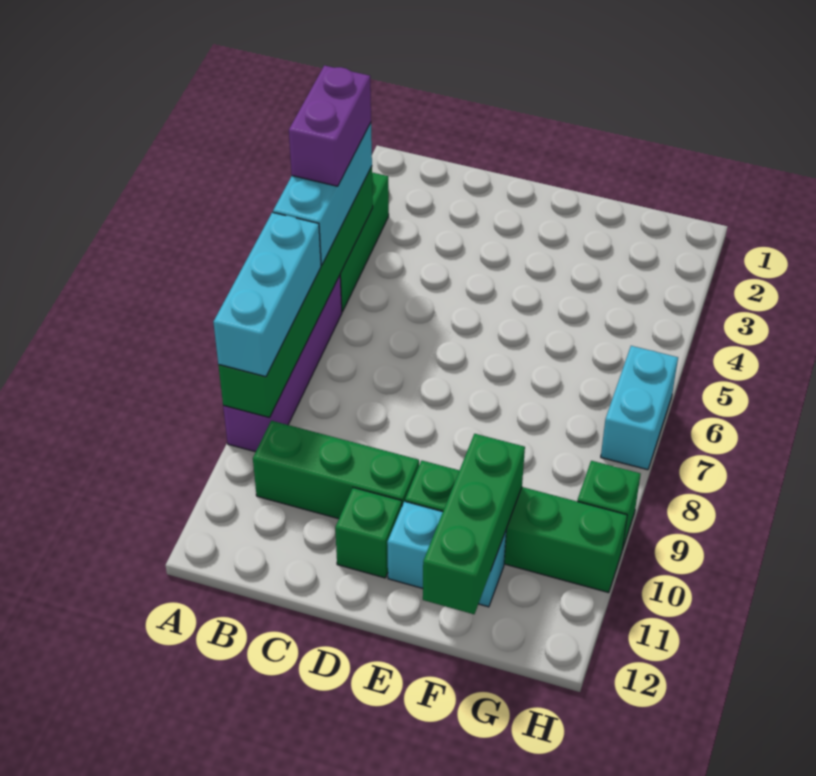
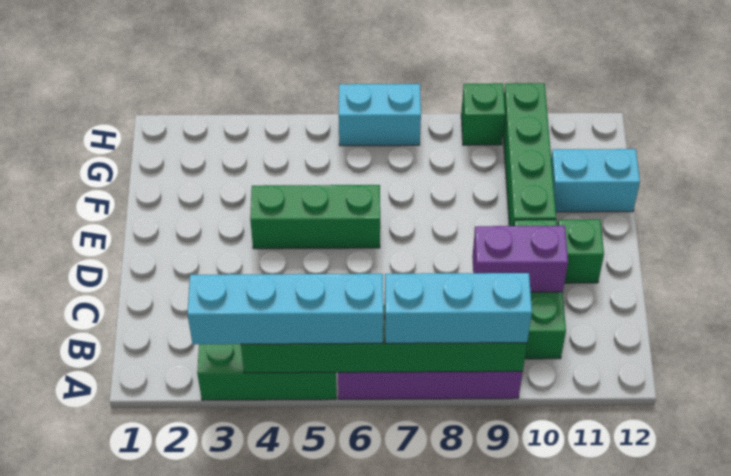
cyan brick A4:A6 level 3 -> cyan brick A3:A6 level 3
purple brick A4:A5 level 4 -> purple brick C9:C10 level 2
cyan brick E11:F11 level 1 -> cyan brick F11:F12 level 1
green brick F10:F12 level 2 -> green brick E4:E6 level 1

